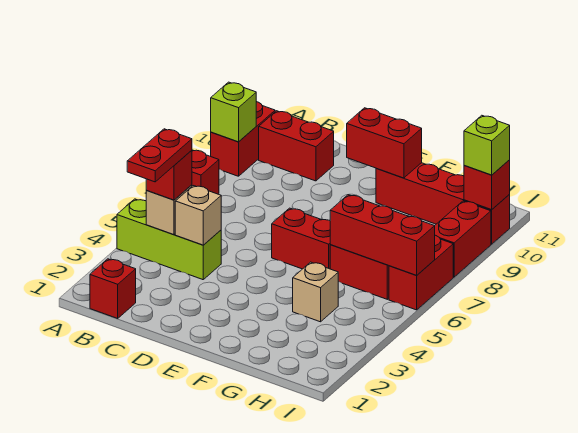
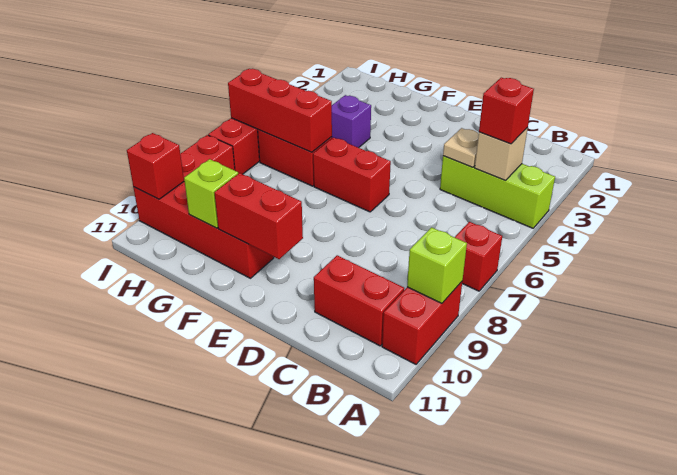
red brick B1 level 1 -> none
red plate B3:B4 level 4 -> none
tan brick C4 level 2 -> tan plate C4 level 2
tan brick G4 level 1 -> purple brick G4 level 1
lime brick I10 level 3 -> lime brick G10 level 2

